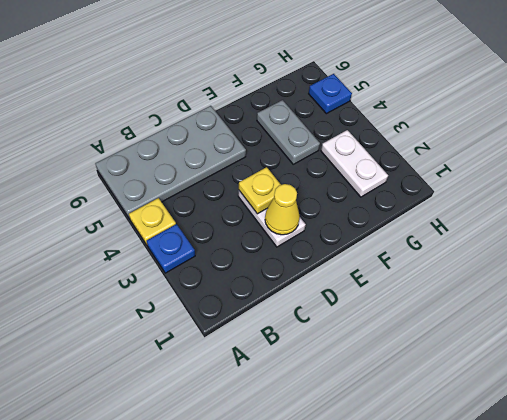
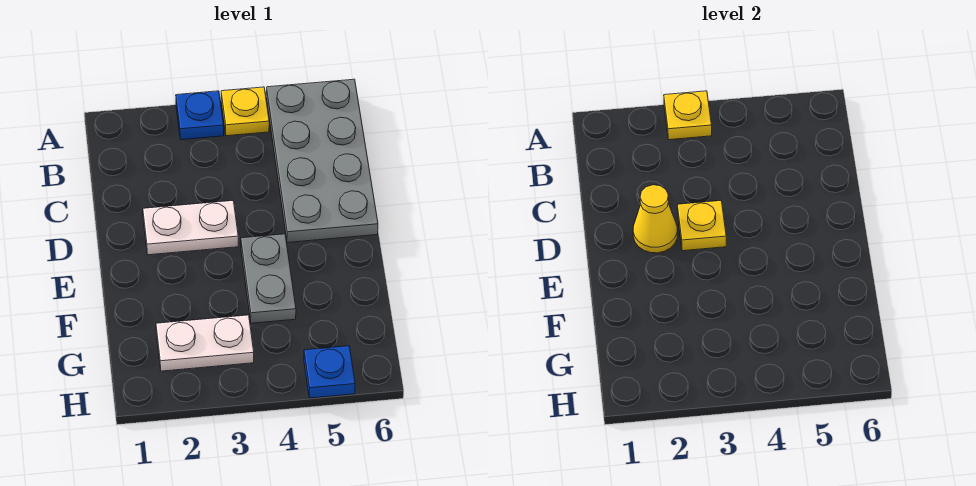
none -> yellow plate A3 level 2
grey plate F4:F5 level 1 -> grey plate E4:F4 level 1

